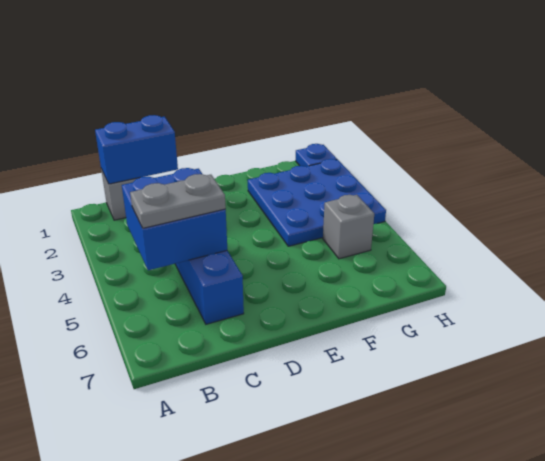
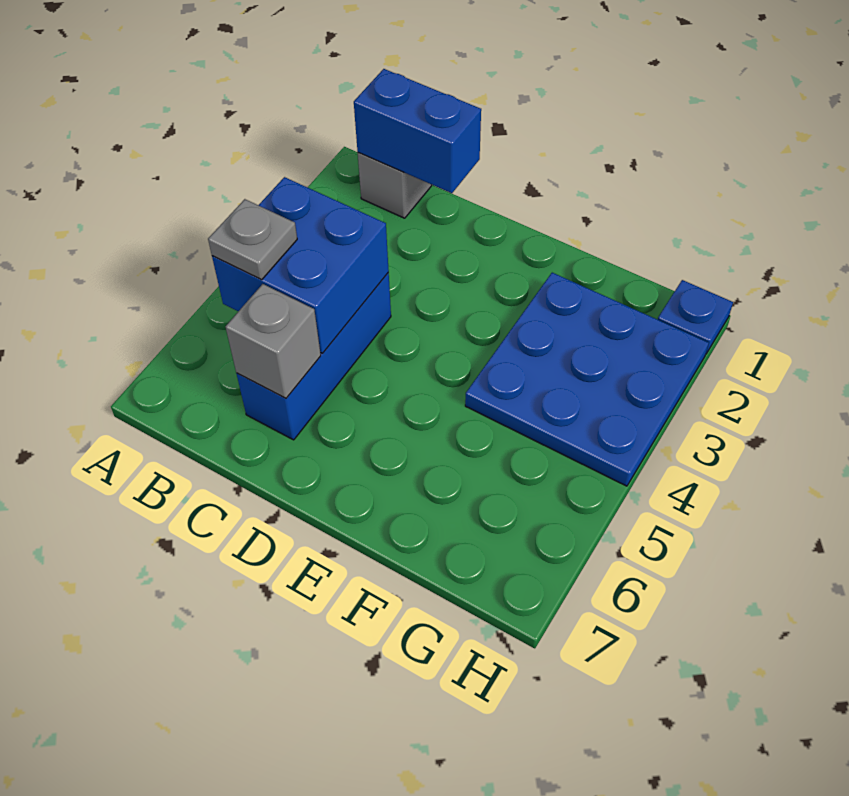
grey plate B5:C5 level 3 -> grey plate B5 level 3
grey brick G5 level 1 -> grey brick C6 level 2

